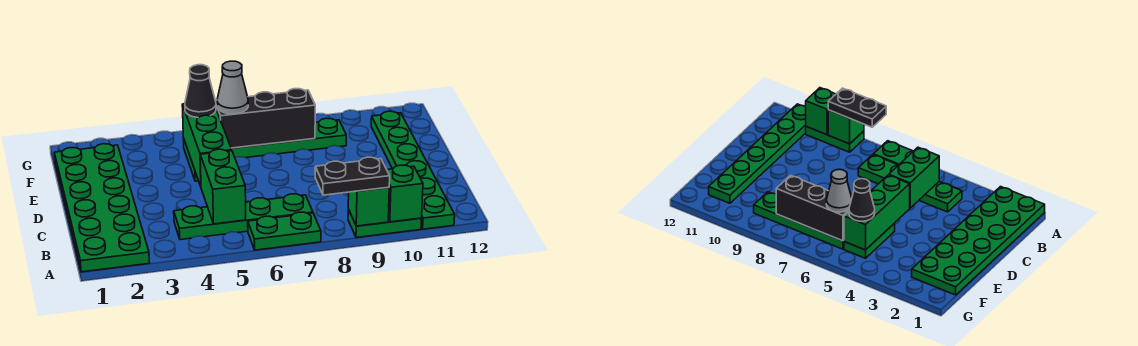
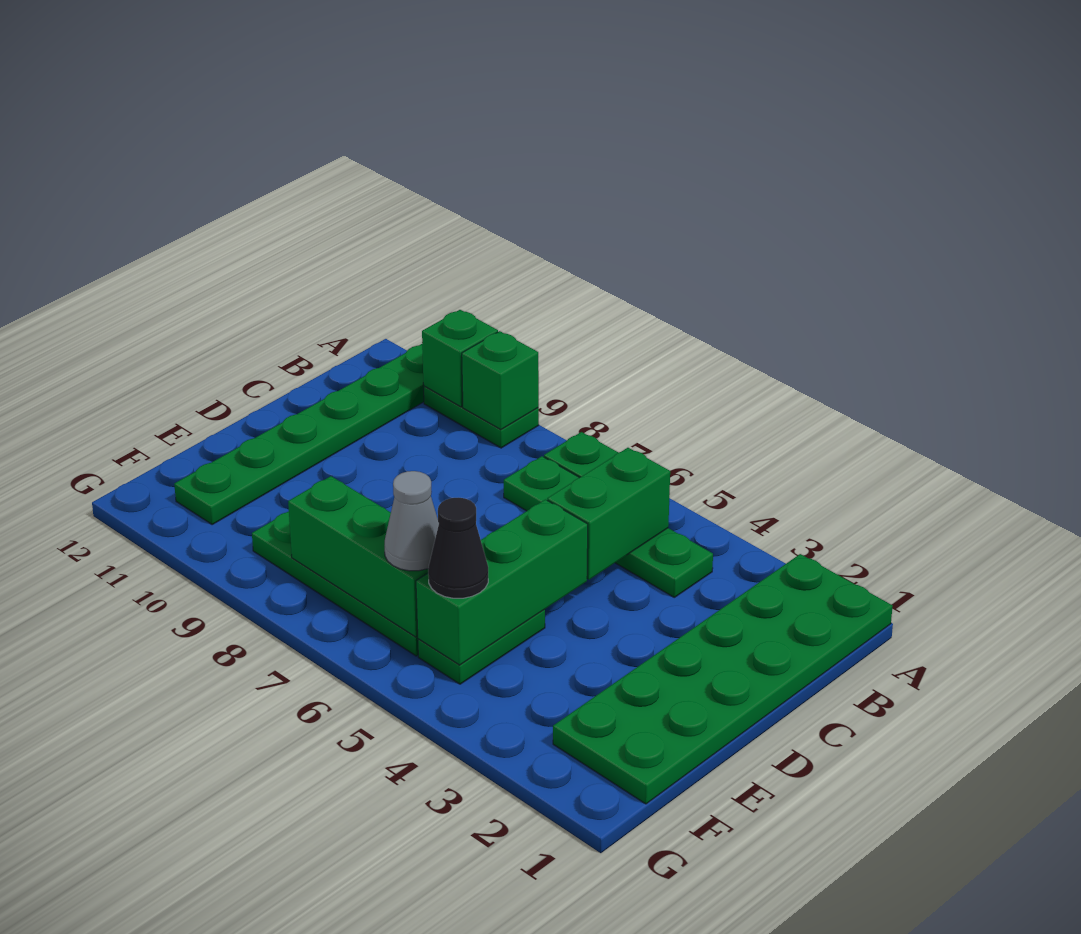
black plate A8:A9 level 3 -> none
black brick F6:F8 level 2 -> green brick F6:F8 level 2

